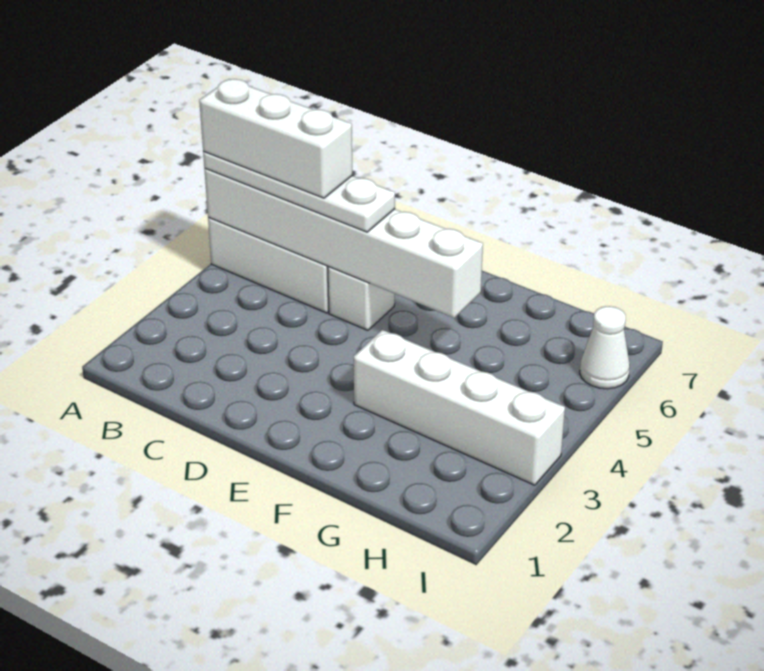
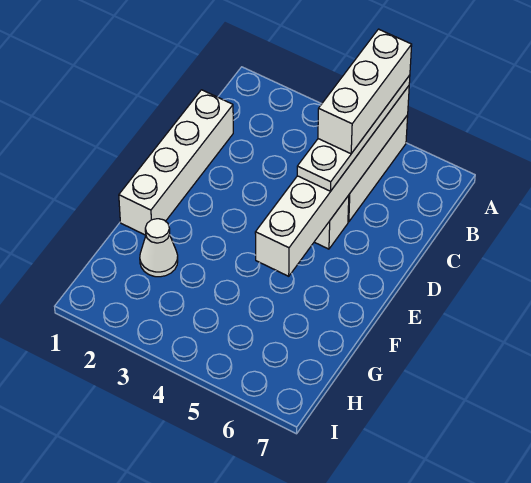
white brick F3:I3 level 1 -> white brick C1:F1 level 1
white cone I6 level 1 -> white cone G2 level 1

